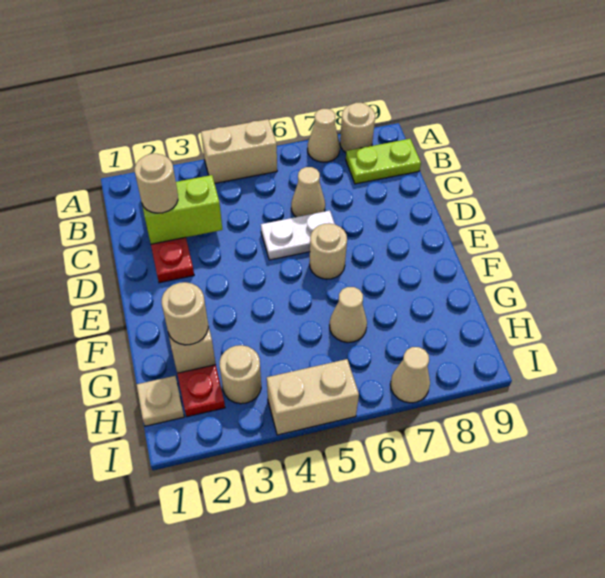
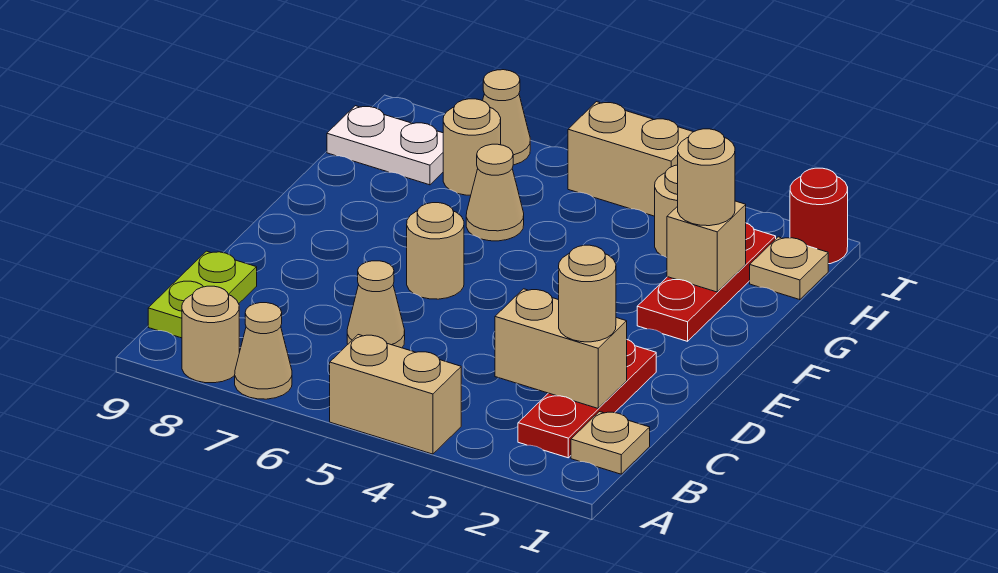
none -> tan plate B1 level 1
lime plate B8:B9 level 1 -> lime plate B9:C9 level 1
lime brick C2:C3 level 2 -> tan brick C2:C3 level 2
white plate D5:D6 level 1 -> white plate H8:H9 level 1
none -> tan round brick H7 level 1
none -> red round brick I1 level 1

